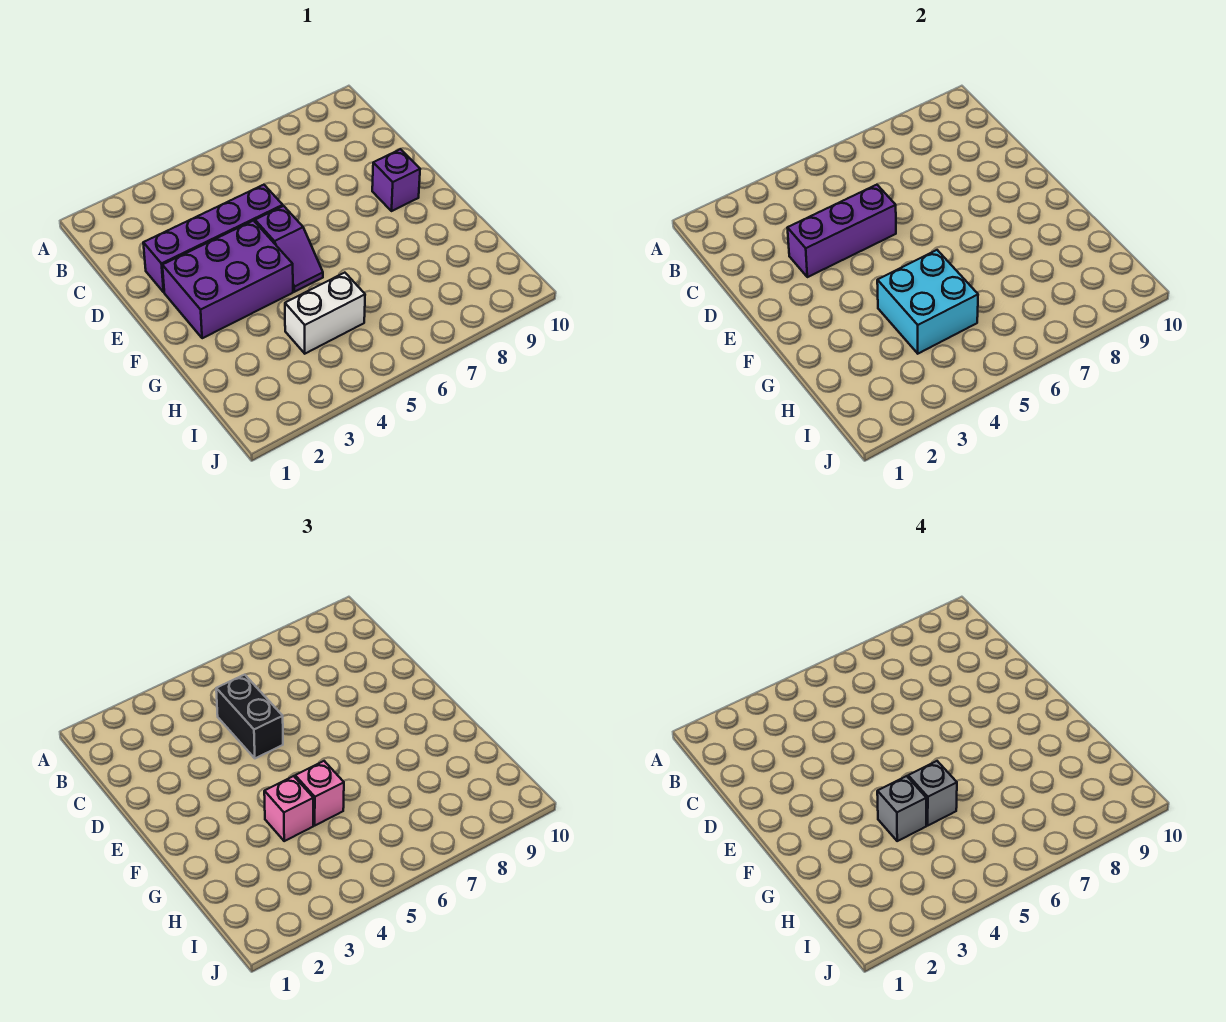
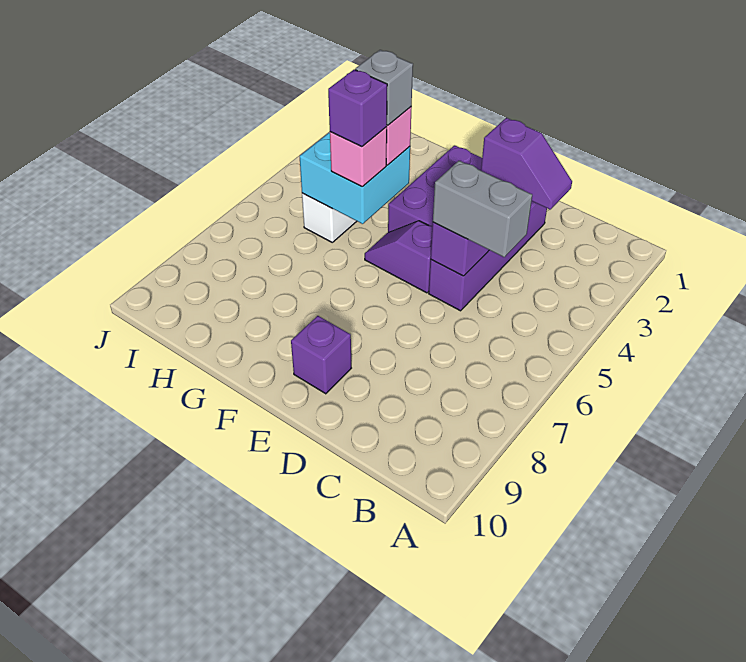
none -> purple slope C3:D3 level 3 top D
black brick C5:D5 level 3 -> grey brick C5:D5 level 3
grey brick G5 level 4 -> purple brick G5 level 4

